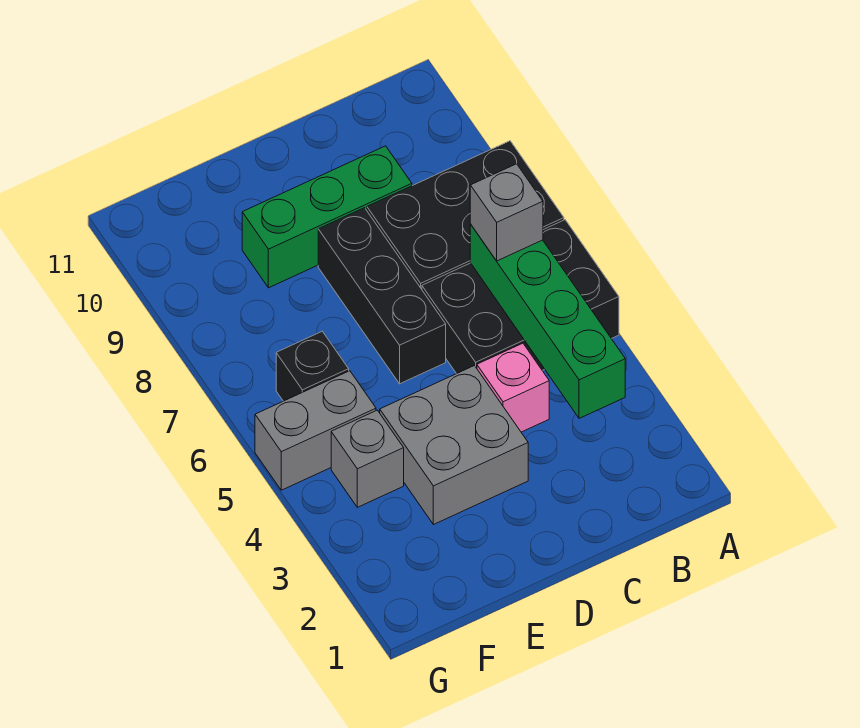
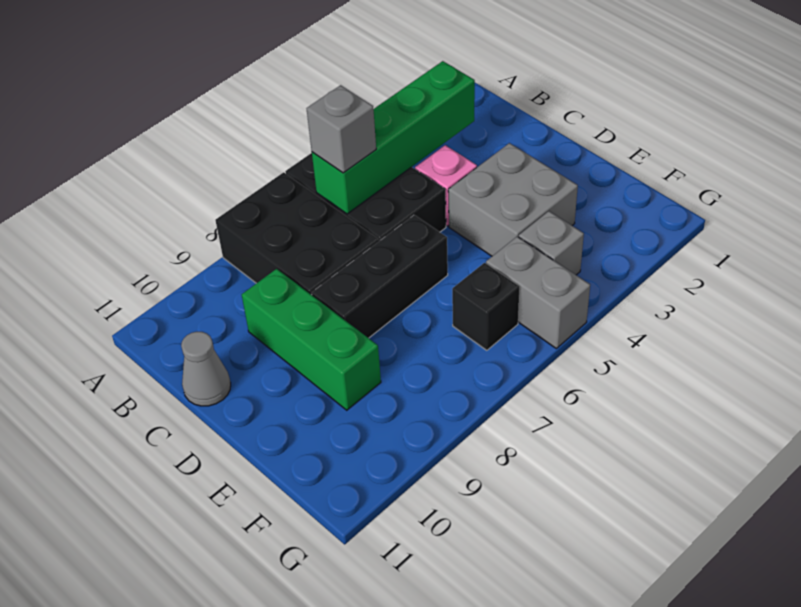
none -> grey cone C11 level 1

